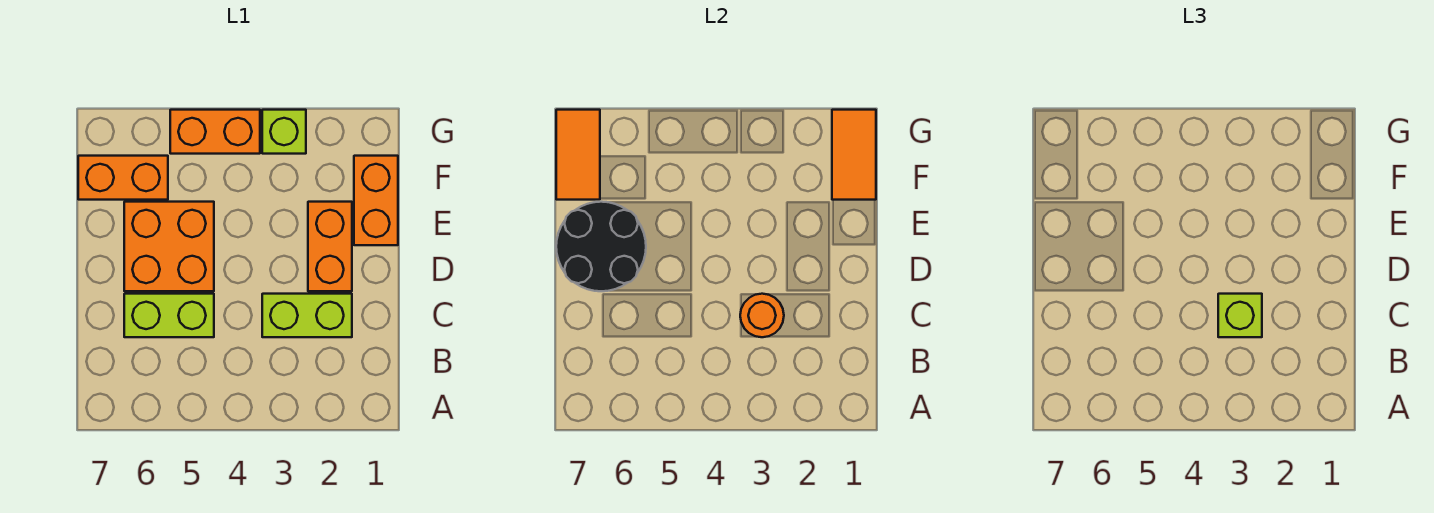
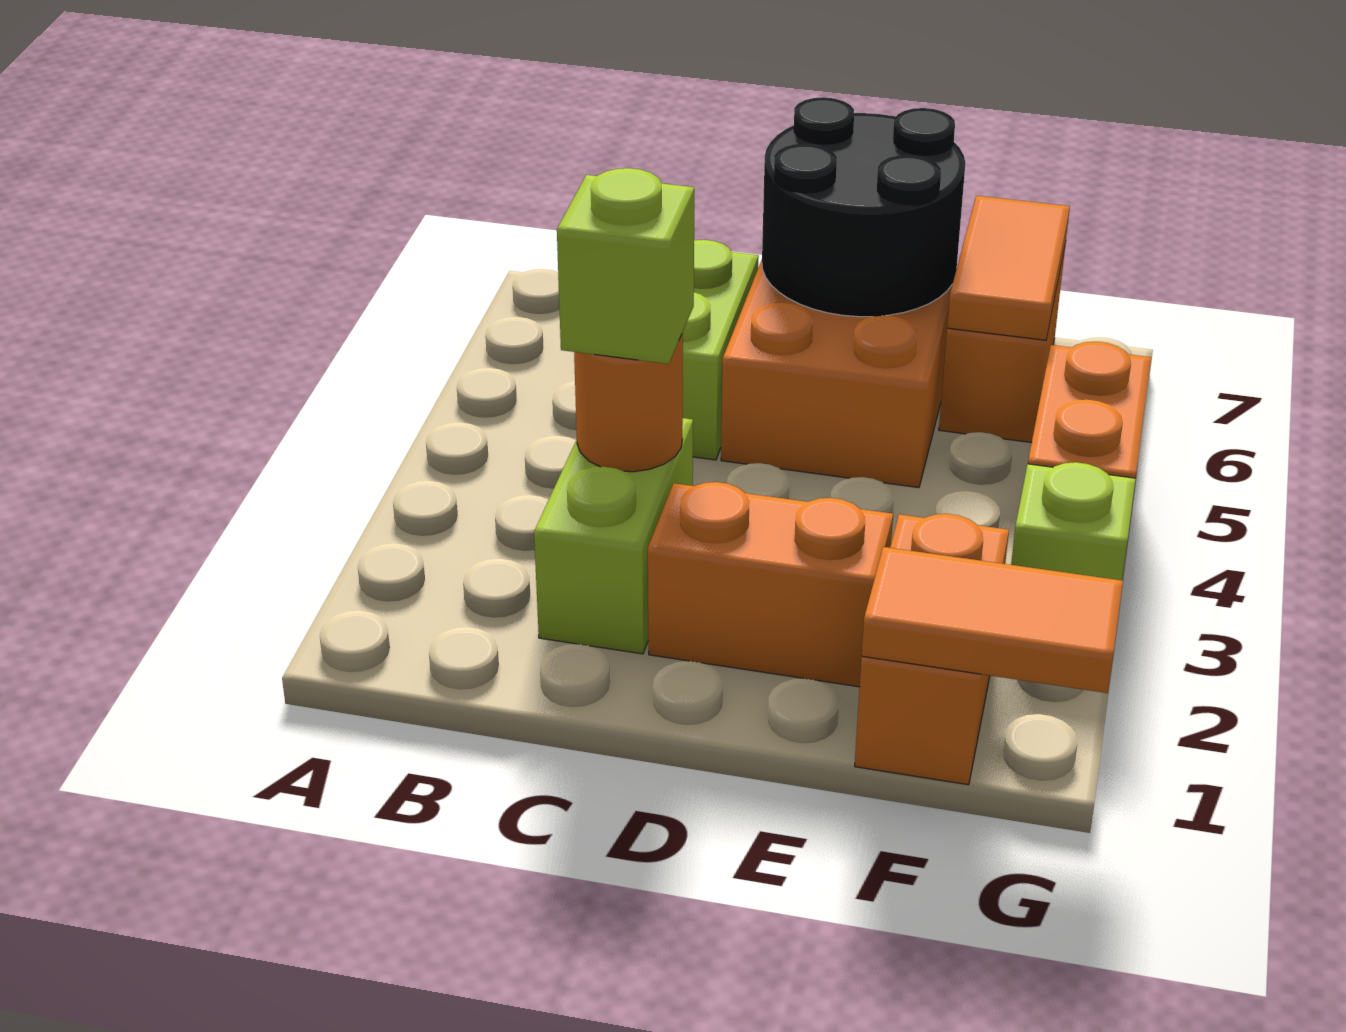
orange brick E1:F1 level 1 -> orange brick F1:F2 level 1
orange tile F7:G7 level 2 -> orange tile F6:F7 level 2

